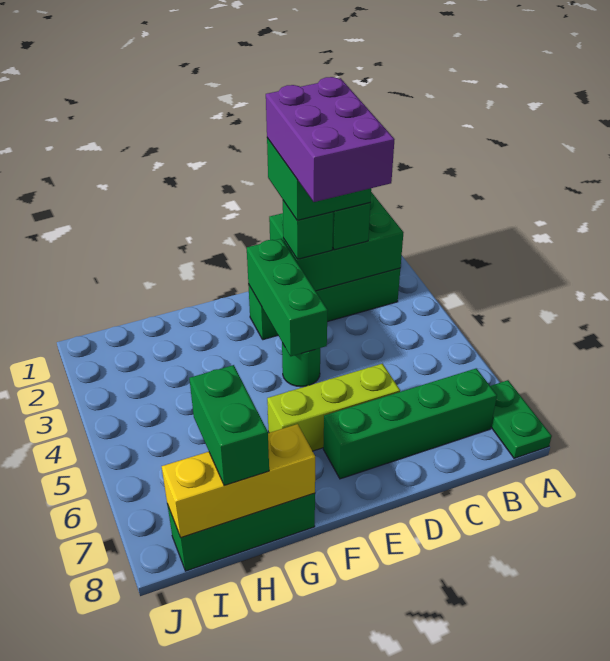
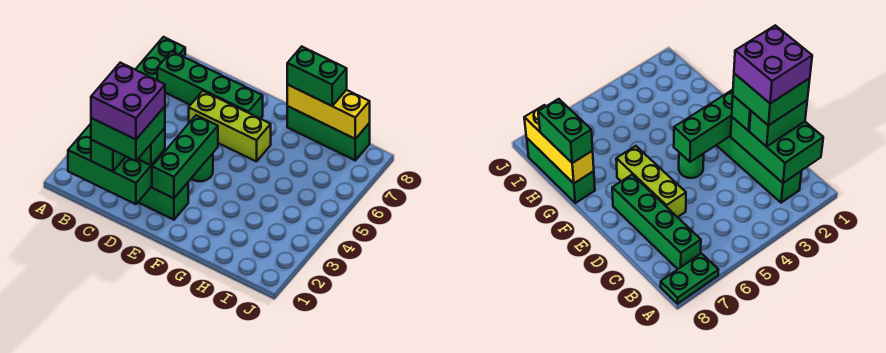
purple brick C1:D3 level 5 -> purple brick C1:D2 level 5
green brick H7:H8 level 3 -> green brick G8:H8 level 3

